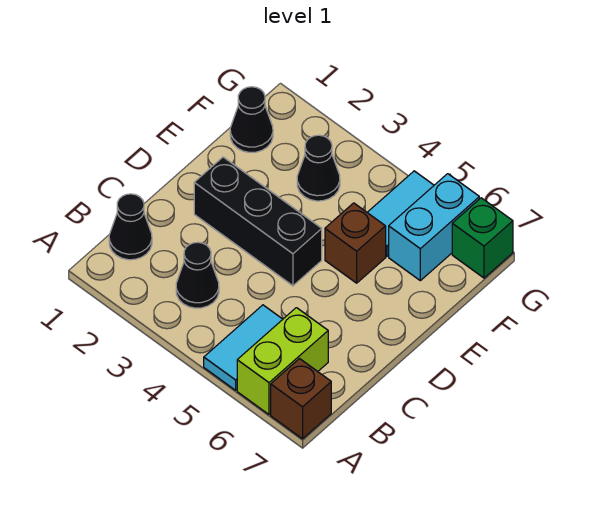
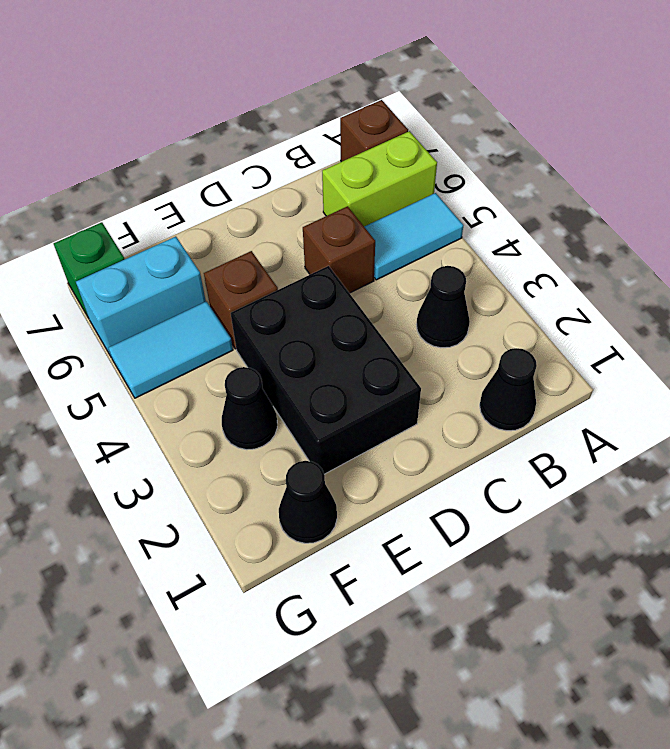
none -> brown brick C5 level 1
black brick D2:D4 level 1 -> black brick D2:E4 level 1

